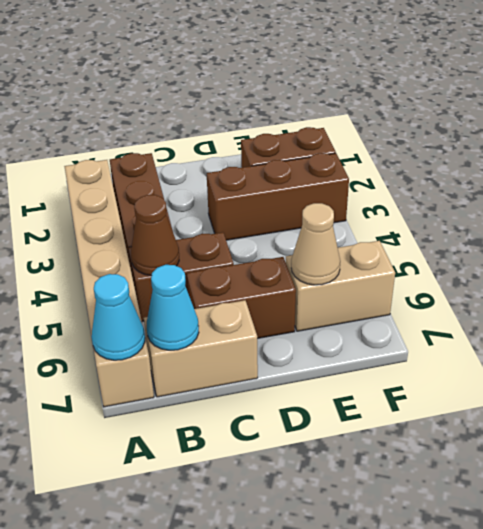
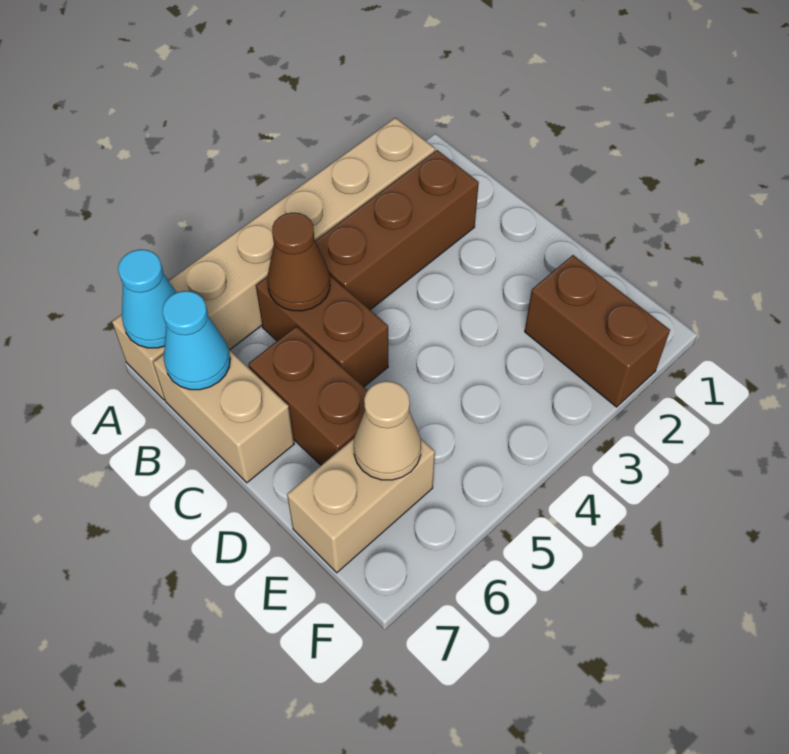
brown brick D3:F3 level 1 -> none
tan brick E6:F6 level 1 -> tan brick E6:E7 level 1

